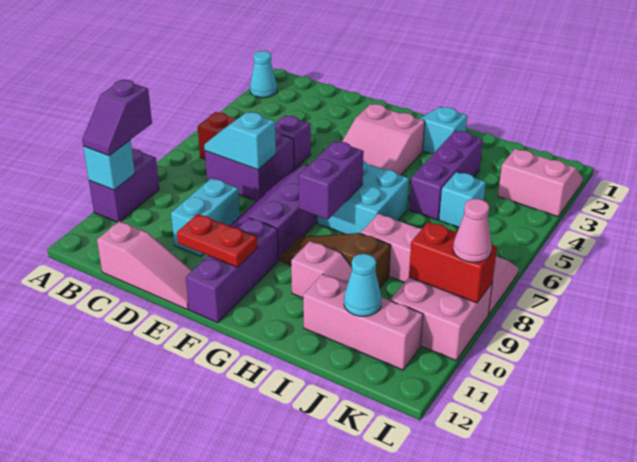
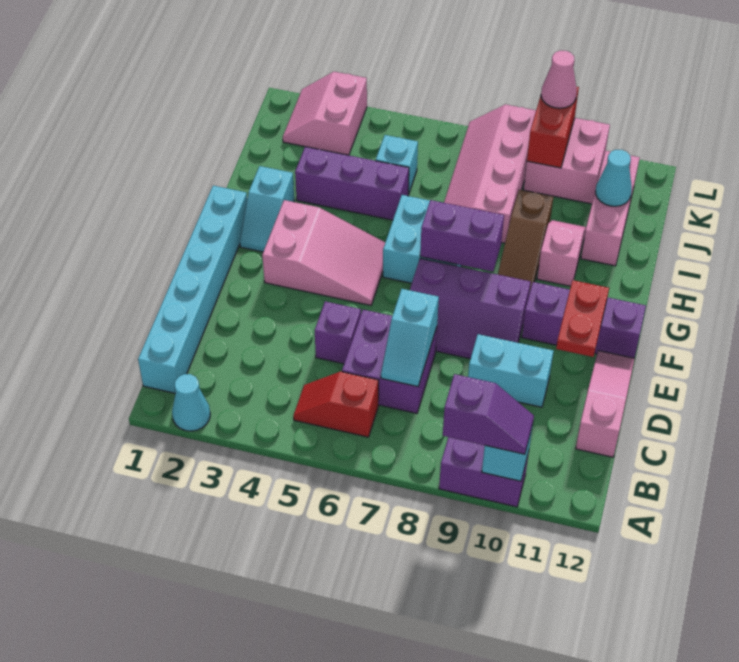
none -> cyan brick B1:G1 level 1

